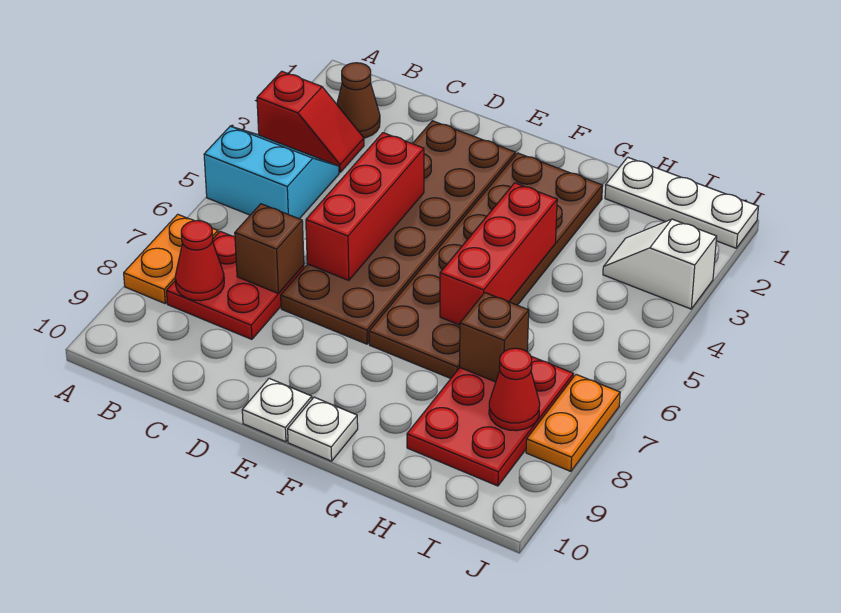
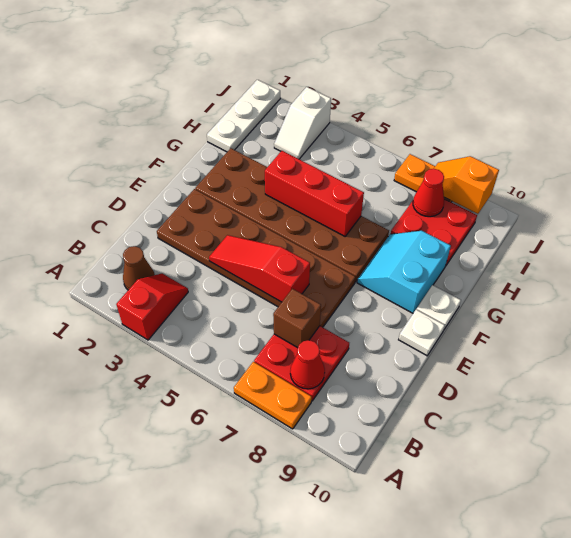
cyan slope A4:B5 level 1 top 5 -> cyan slope F8:G9 level 1 top 9
red brick D4:D6 level 2 -> red slope D4:D6 level 2 top 6
red plate H7:I9 level 1 -> red plate H8:I9 level 1
brown brick H7 level 2 -> none
none -> orange slope J8:J9 level 2 top 9

